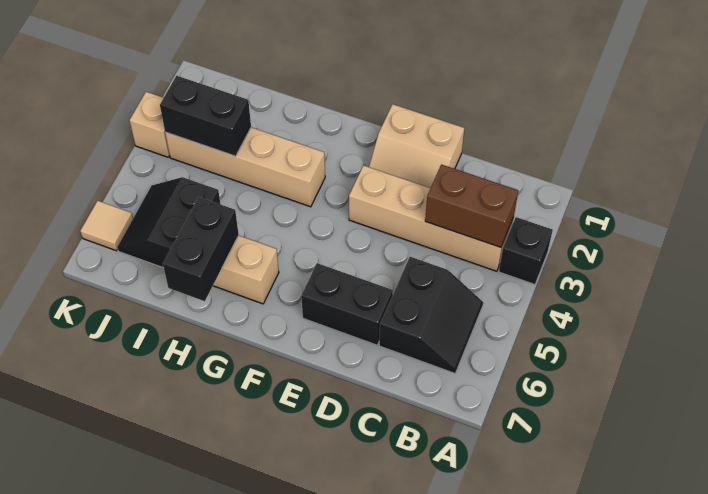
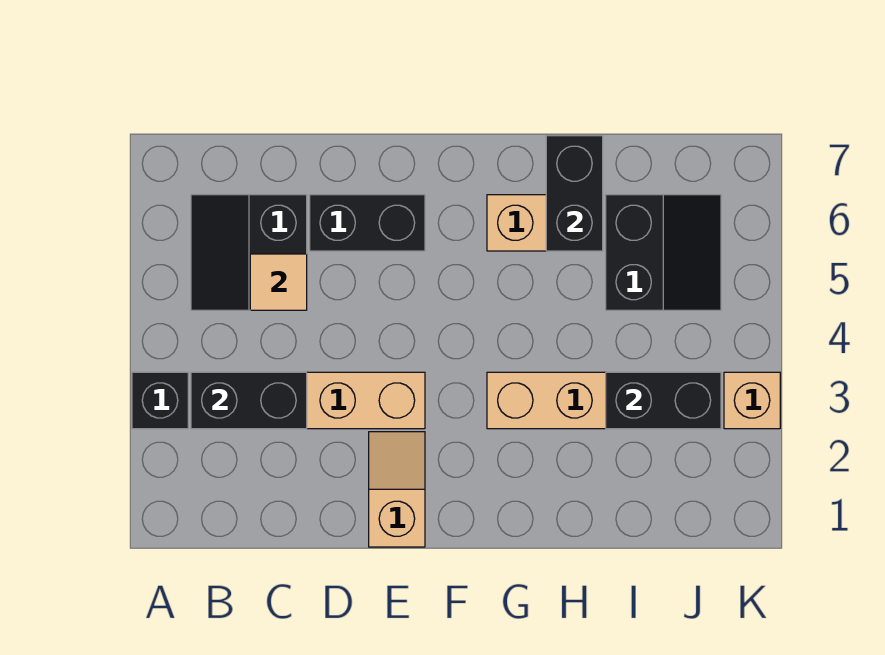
brown brick B3:C3 level 2 -> black brick B3:C3 level 2
tan slope D1:E2 level 1 top 1 -> tan slope E1:E2 level 1 top 1
tan tile K6 level 1 -> tan tile C5 level 2

